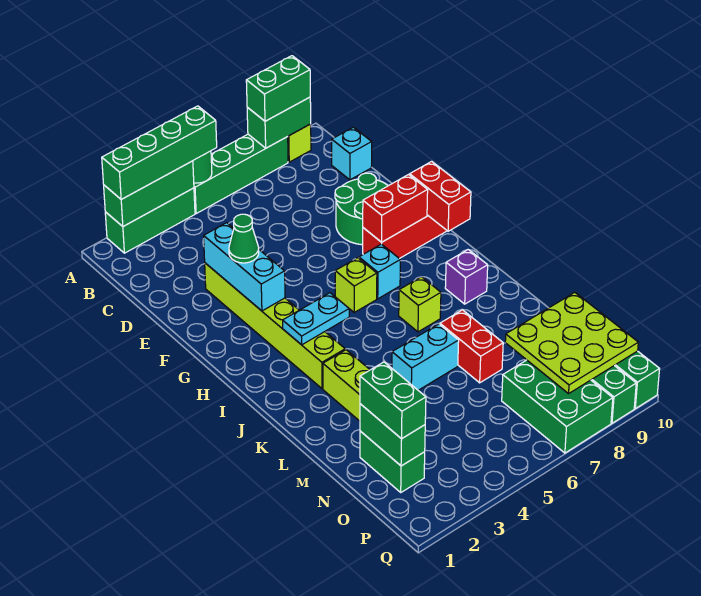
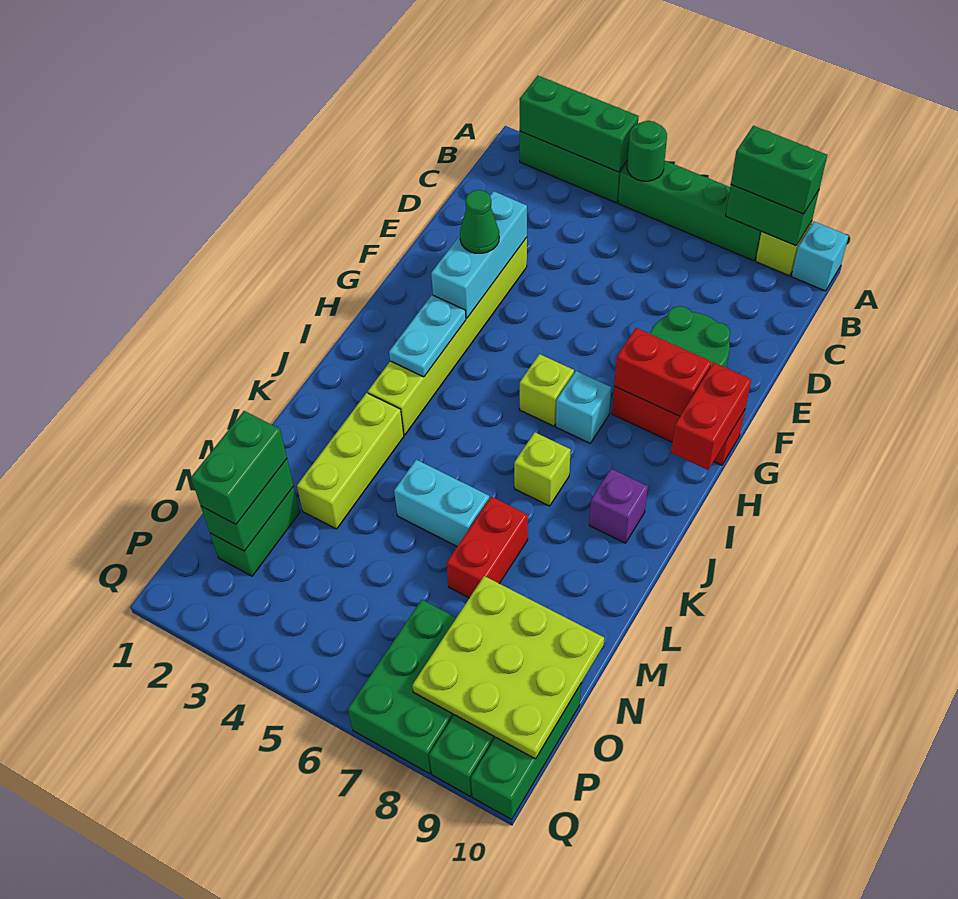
green brick A2:A5 level 3 -> none
cyan brick C10 level 1 -> cyan brick A10 level 1
cyan plate I3:I4 level 2 -> cyan plate H3:I3 level 2

